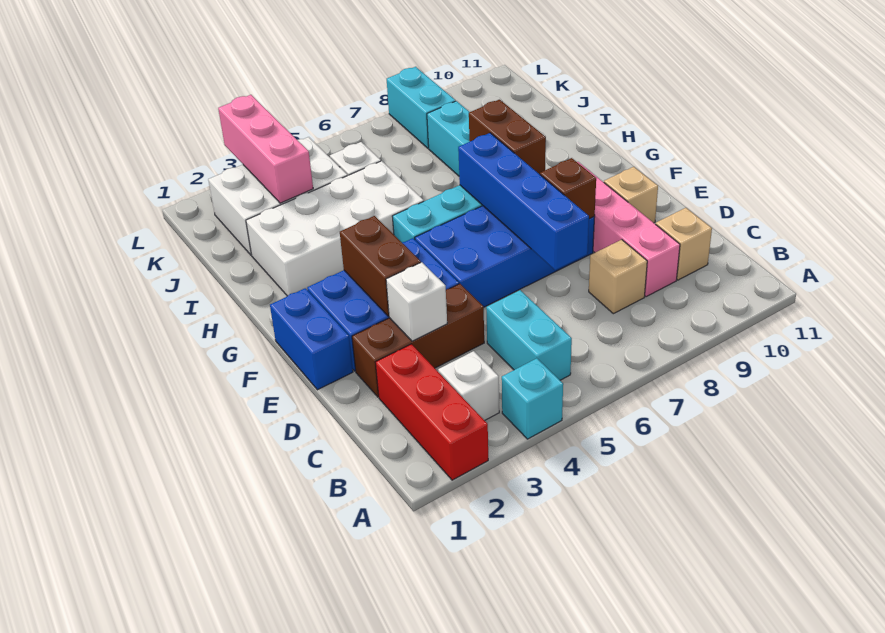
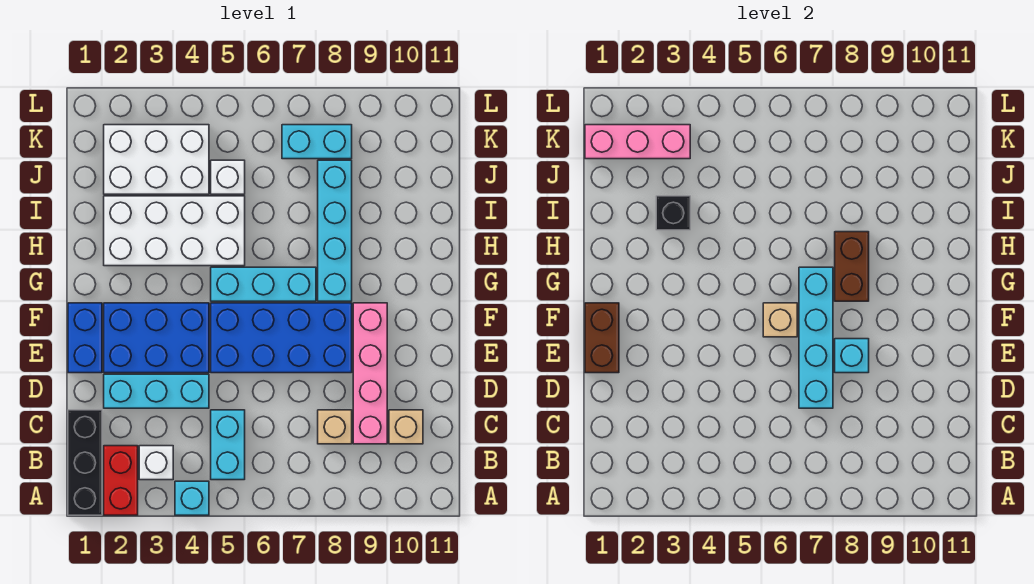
none -> black brick A1:C1 level 1
red brick A2:C2 level 1 -> red brick A2:B2 level 1
brown brick D2:D4 level 1 -> cyan brick D2:D4 level 1
white brick D3 level 2 -> none
blue brick D7:G7 level 2 -> cyan brick D7:G7 level 2
brown brick E3:F3 level 2 -> brown brick E1:F1 level 2
brown brick E8 level 2 -> cyan brick E8 level 2
tan brick E10 level 1 -> tan brick F6 level 2
none -> black brick I3 level 2
pink brick J3:L3 level 2 -> pink brick K1:K3 level 2
cyan brick K8:L8 level 1 -> cyan brick K7:K8 level 1

